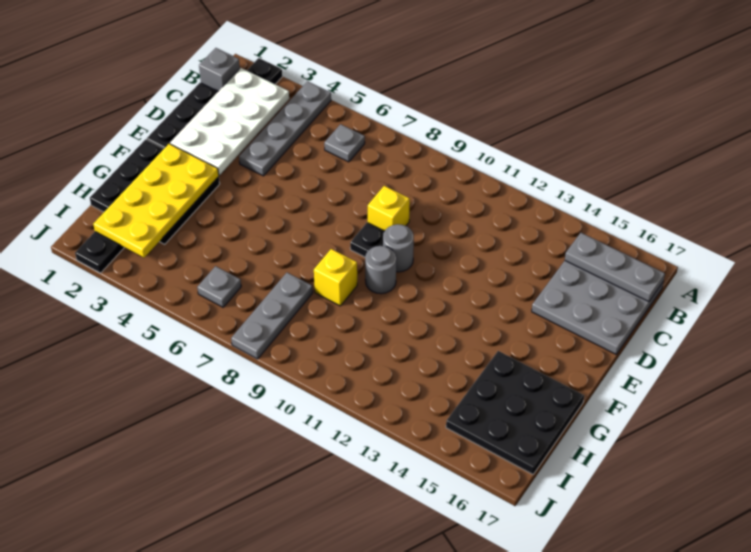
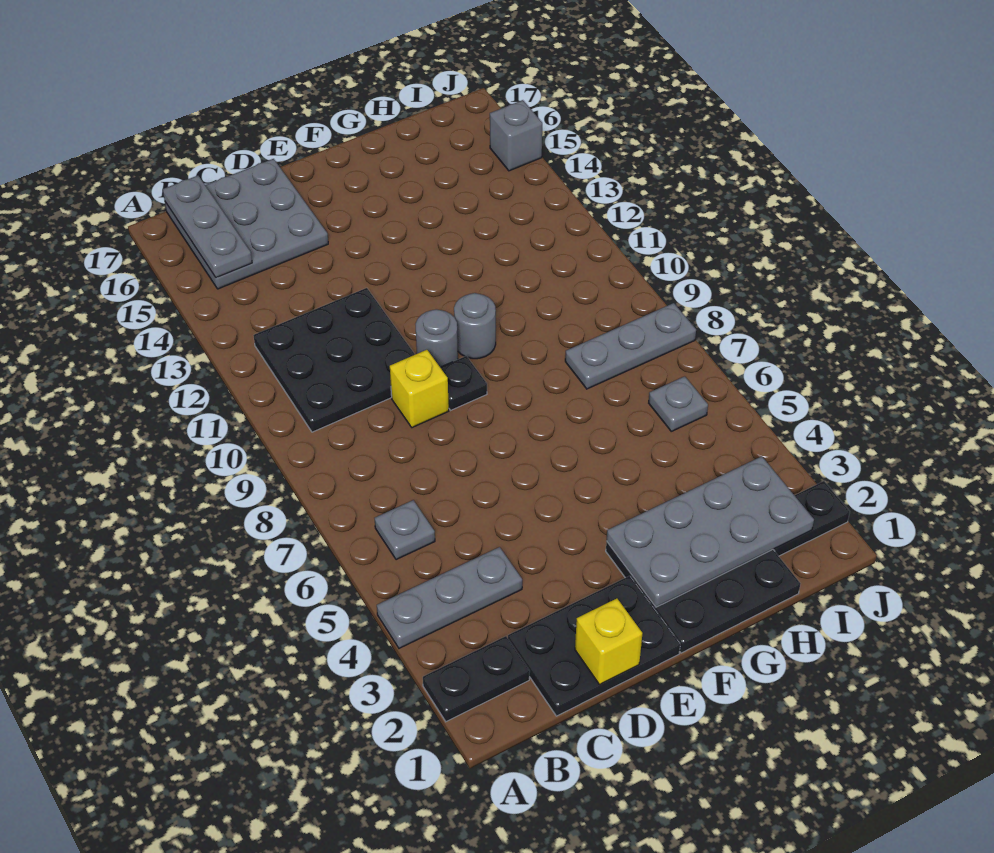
grey plate A4:D4 level 1 -> grey plate A4:C4 level 1
grey brick B1 level 1 -> grey brick J15 level 1
white plate B2:E3 level 2 -> none
yellow plate F2:I3 level 2 -> grey plate F2:I3 level 2
yellow brick G9 level 1 -> yellow brick D1 level 2
black plate G15:I17 level 1 -> black plate B10:D12 level 1

